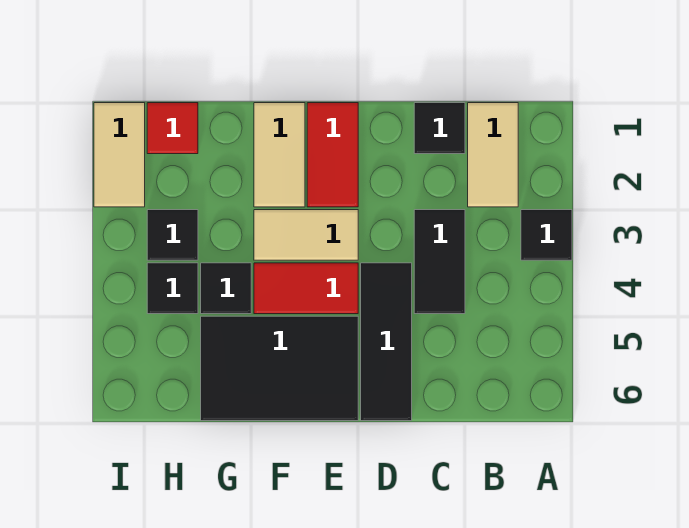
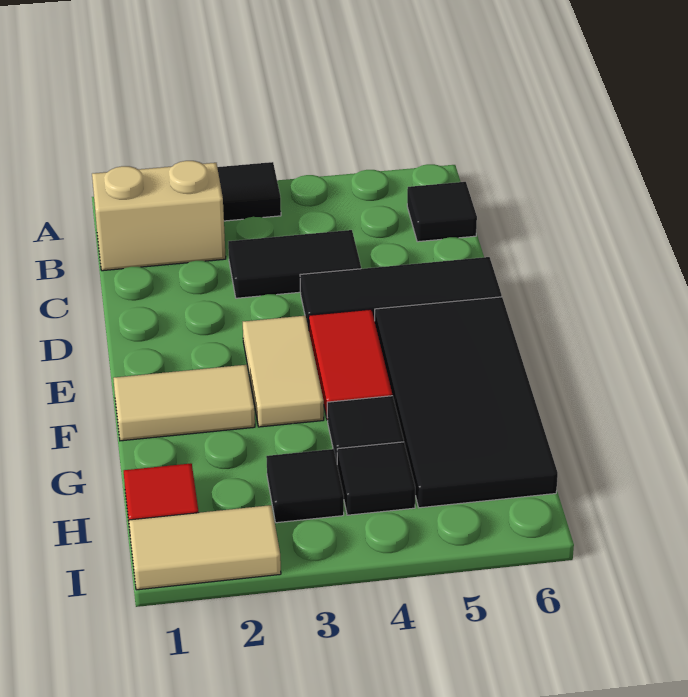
tan tile B1:B2 level 1 -> tan brick B1:B2 level 1
black tile C1 level 1 -> black tile B6 level 1
red tile E1:E2 level 1 -> none
black tile E5:G6 level 1 -> black tile E5:H6 level 1

